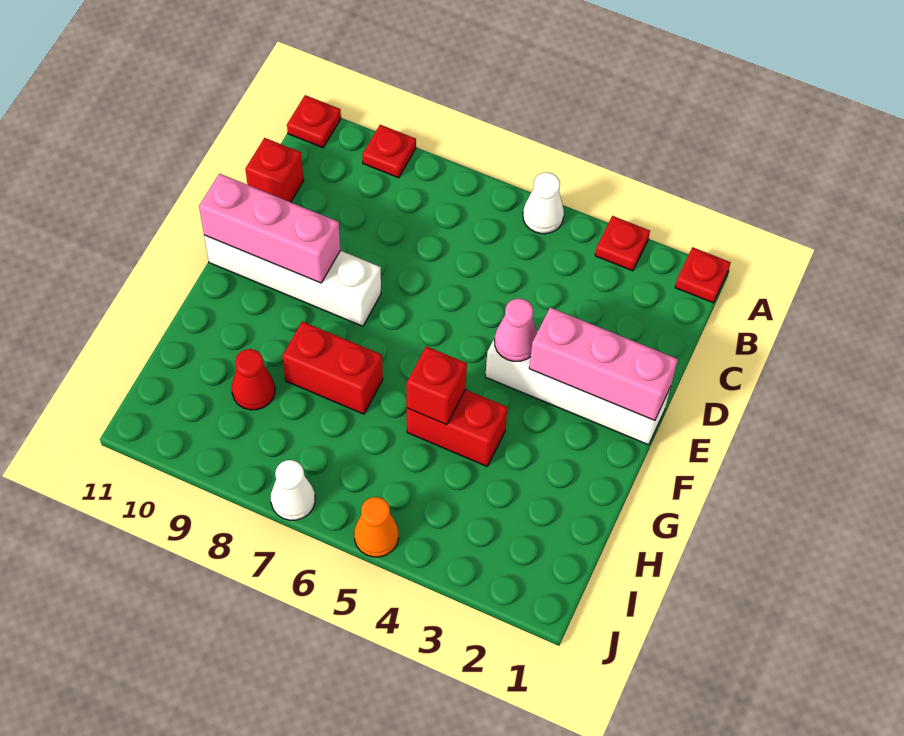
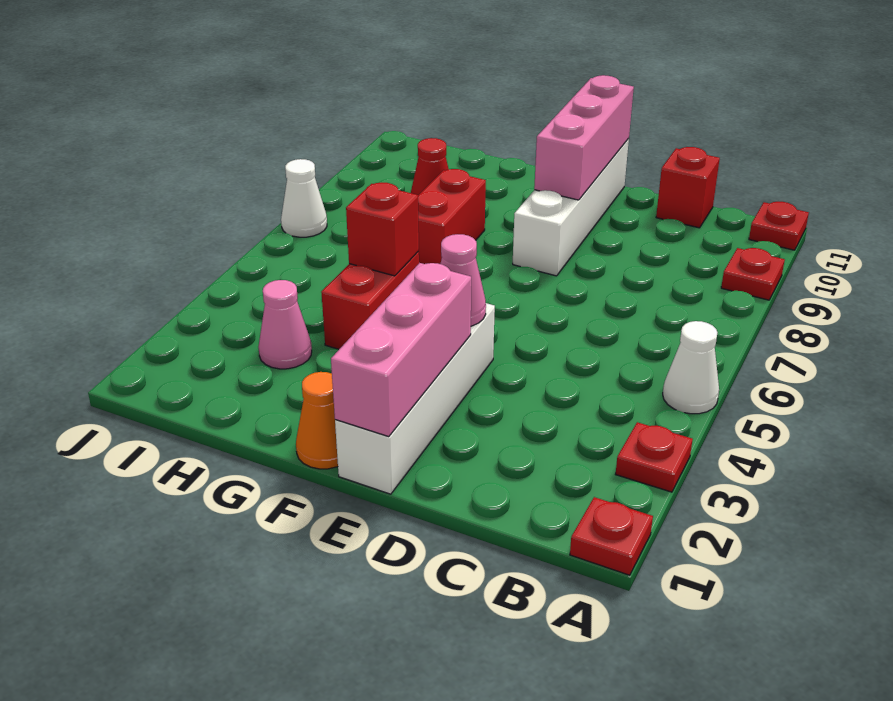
none -> pink cone H3 level 1
orange cone J5 level 1 -> orange cone F1 level 1

